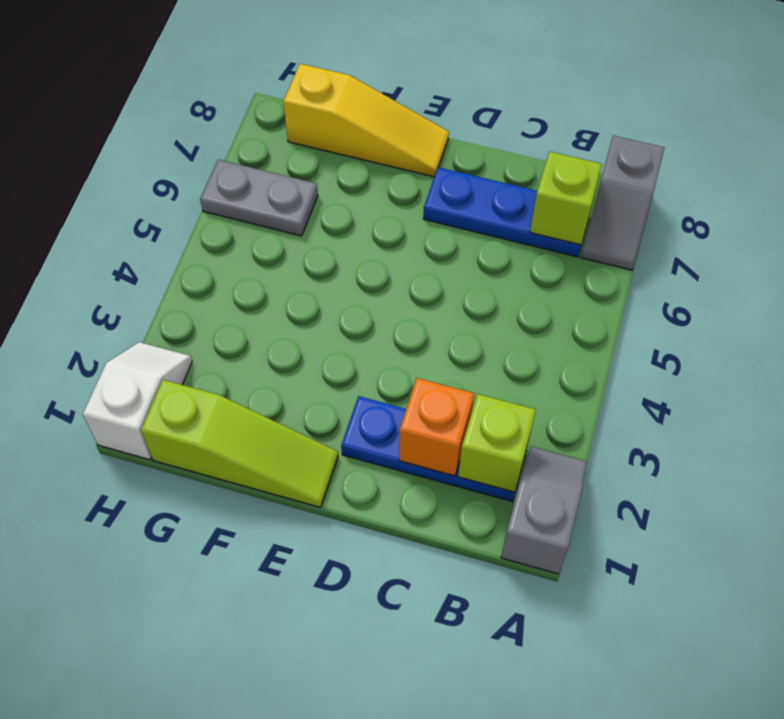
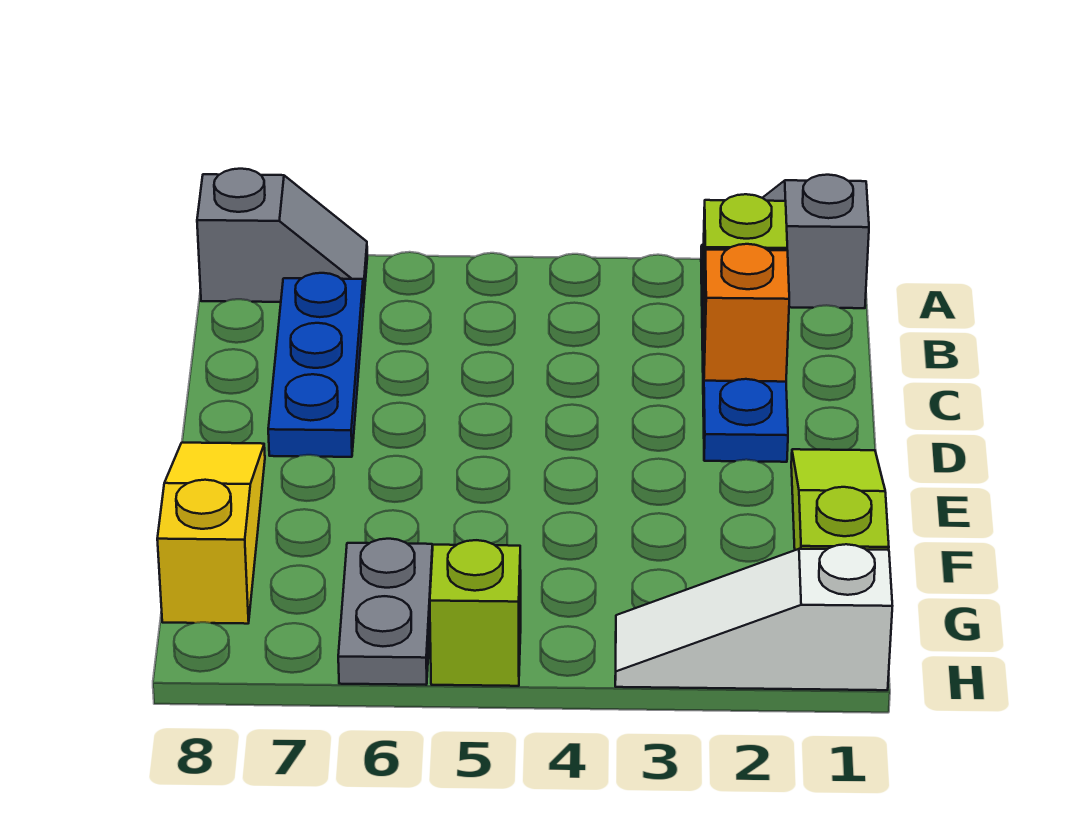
lime brick B7 level 2 -> lime brick H5 level 1
white slope H1:H2 level 1 top 1 -> white slope H1:H3 level 1 top 1

